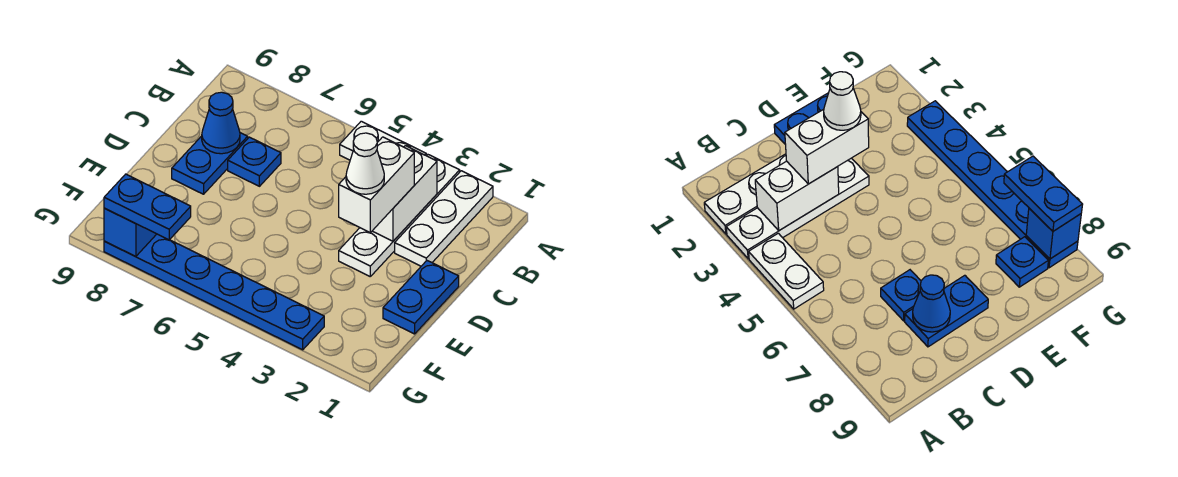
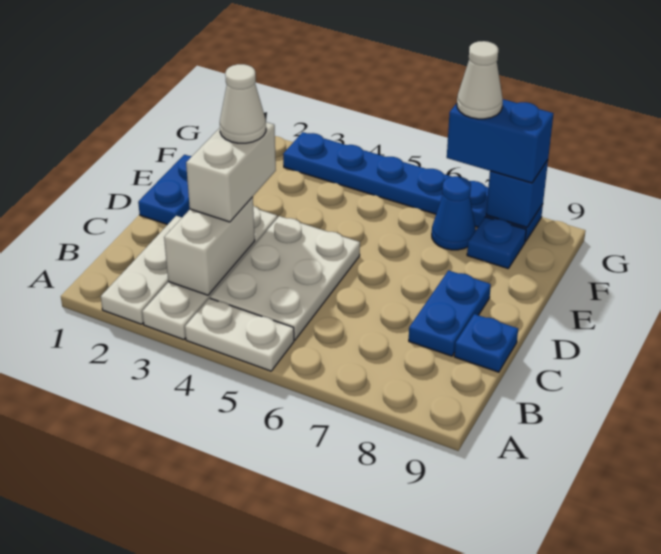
none -> white plate B4:D5 level 1
blue plate C7 level 1 -> blue plate C9 level 1
blue cone C8 level 2 -> blue cone F7 level 1
blue plate G7:G8 level 3 -> blue brick G7:G8 level 3
none -> white cone G7 level 4

